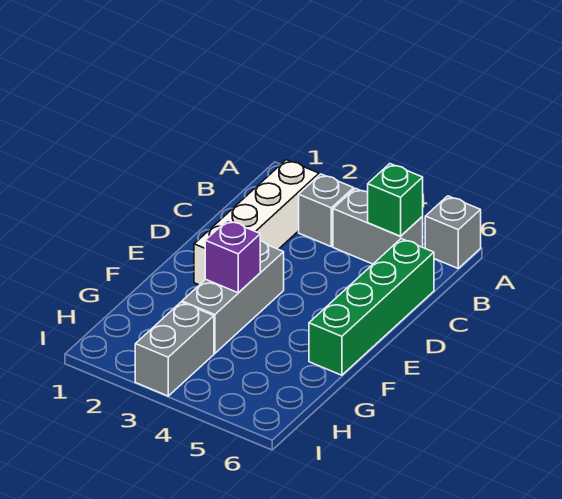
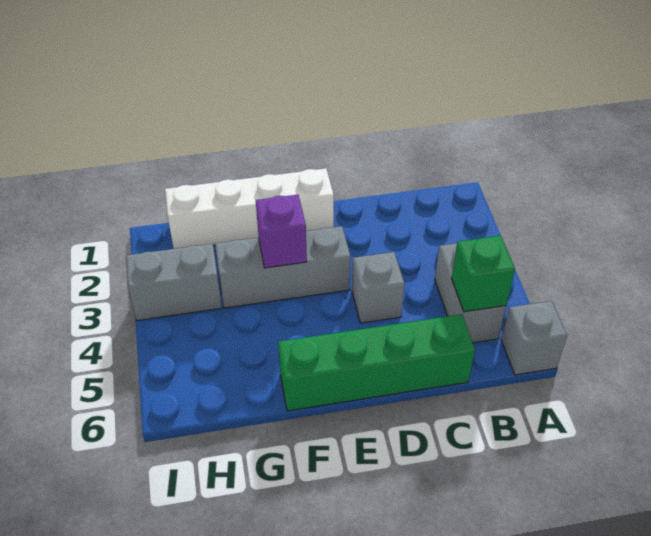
white brick B2:E2 level 1 -> white brick E1:H1 level 1
grey brick B3 level 1 -> grey brick D4 level 1

